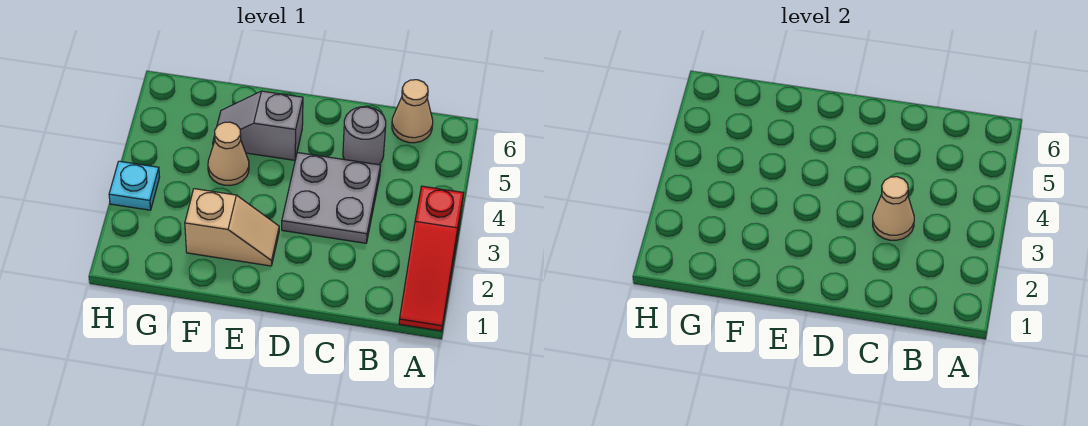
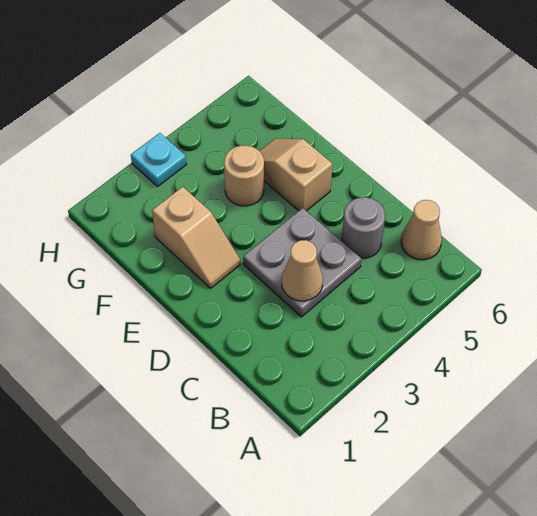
red slope A1:A3 level 1 top 3 -> none
grey slope E5:F5 level 1 top E -> tan slope E5:F5 level 1 top E
tan cone F4 level 1 -> tan round brick F4 level 1

